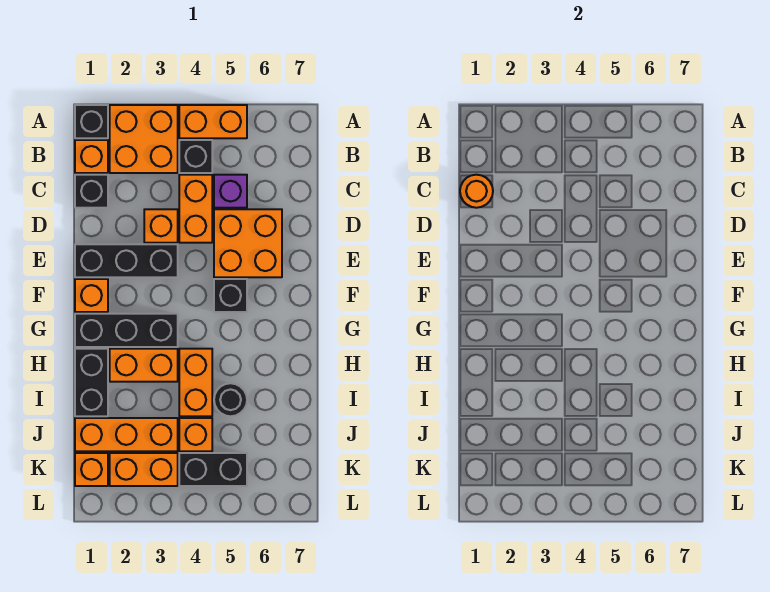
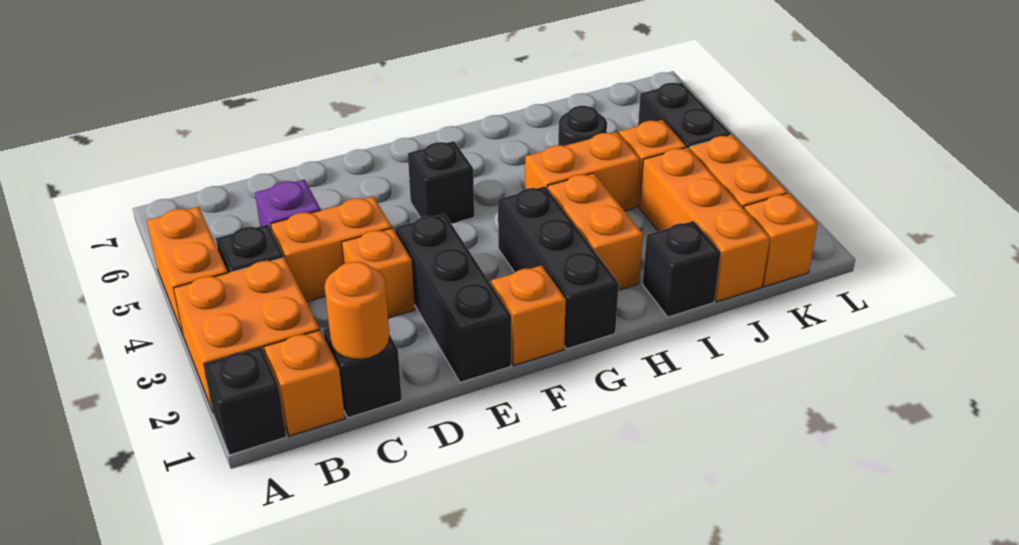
orange brick D5:E6 level 1 -> none
black brick H1:I1 level 1 -> black brick I1 level 1

